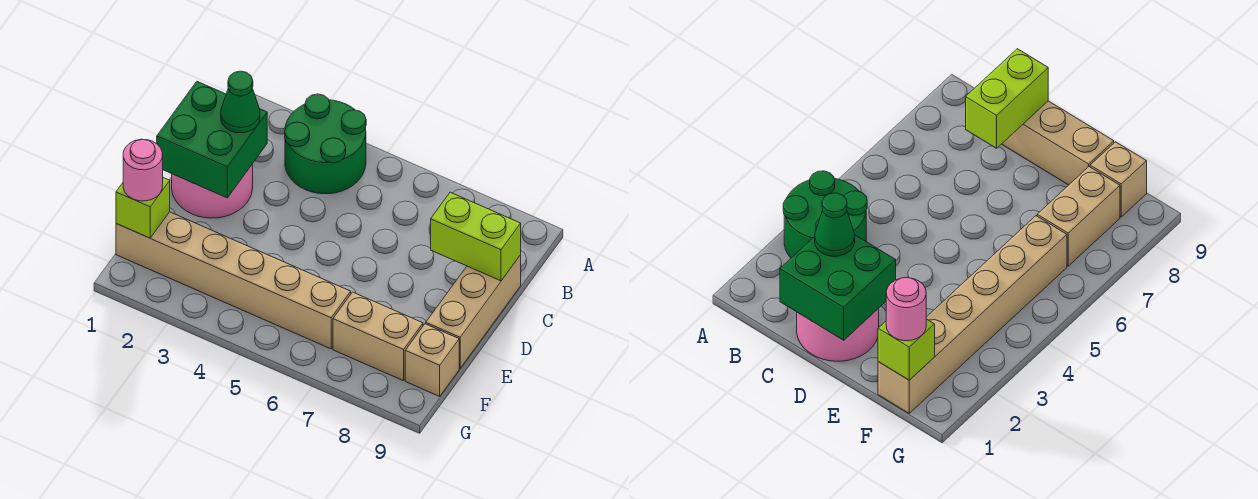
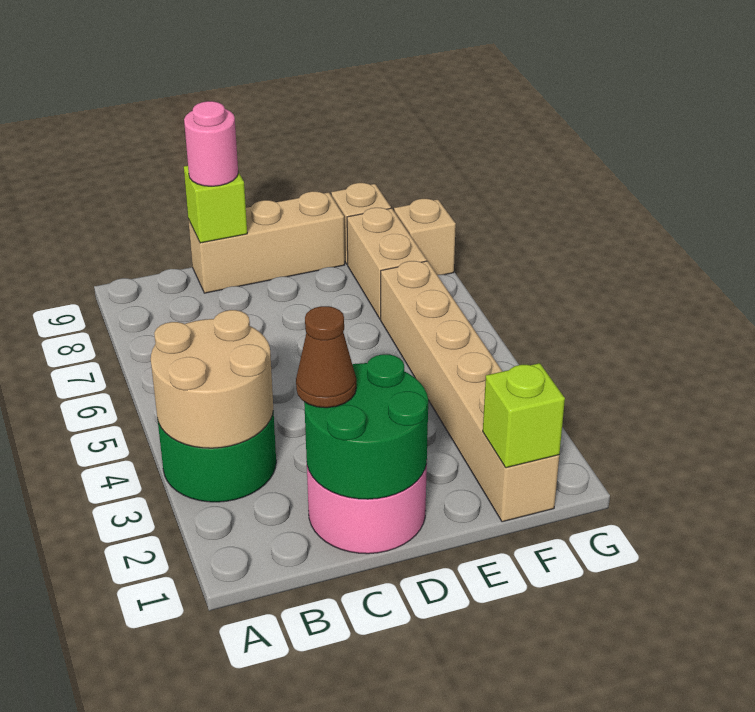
none -> tan round brick A3:B4 level 2
green brick C1:D2 level 2 -> green round brick C1:D2 level 2
green cone C2 level 3 -> brown cone C2 level 3
lime brick C8:C9 level 2 -> lime brick C9 level 2
pink round brick F1 level 3 -> pink round brick C9 level 3
none -> tan brick G8 level 1

